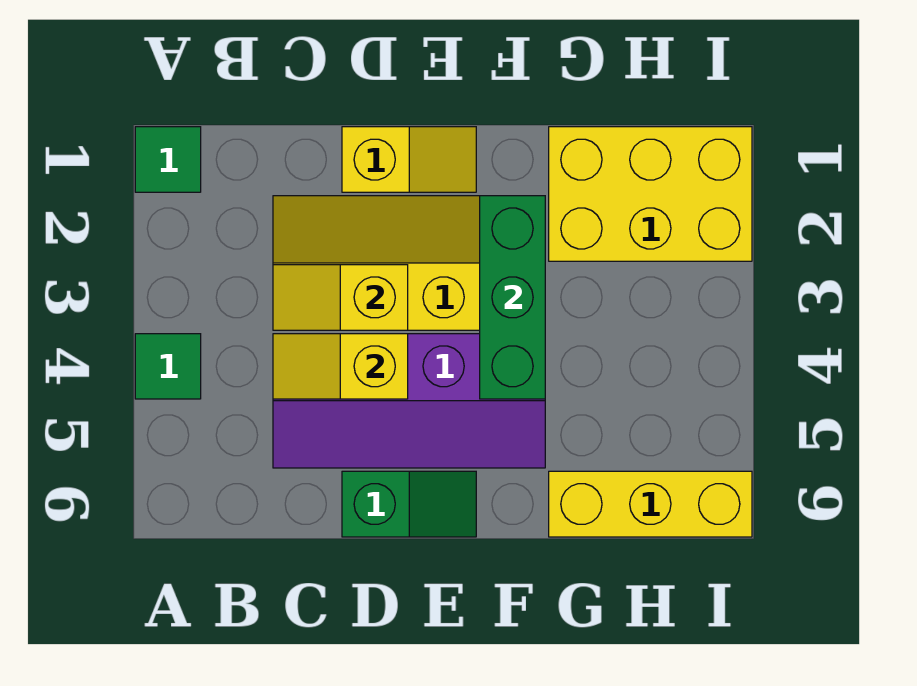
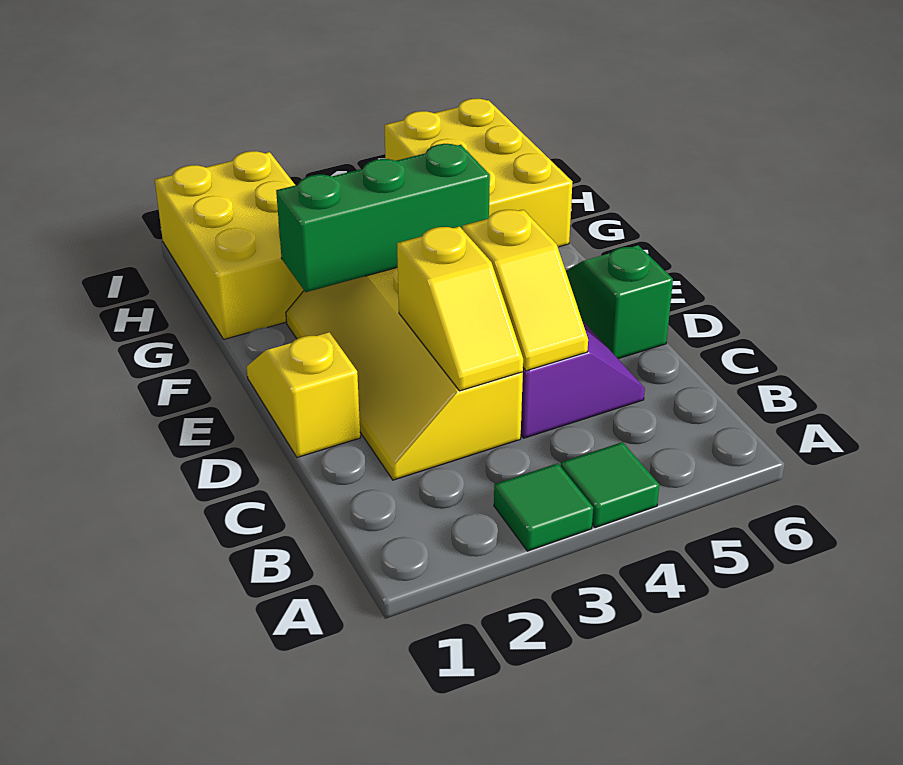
green tile A1 level 1 -> green tile A3 level 1
yellow brick G6:I6 level 1 -> yellow brick G5:I6 level 1

